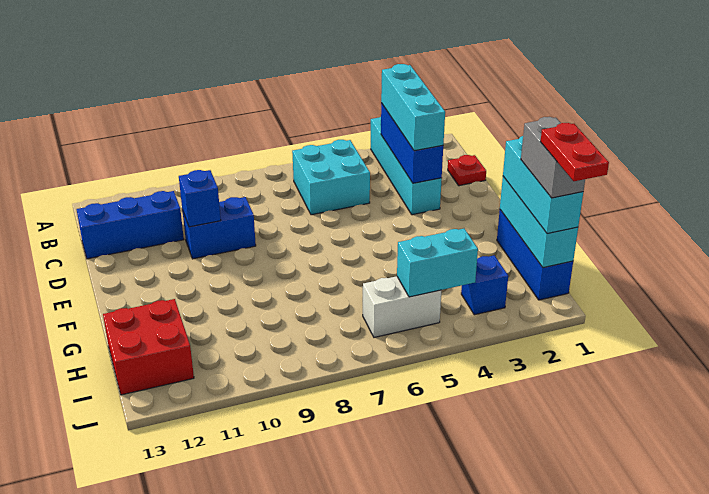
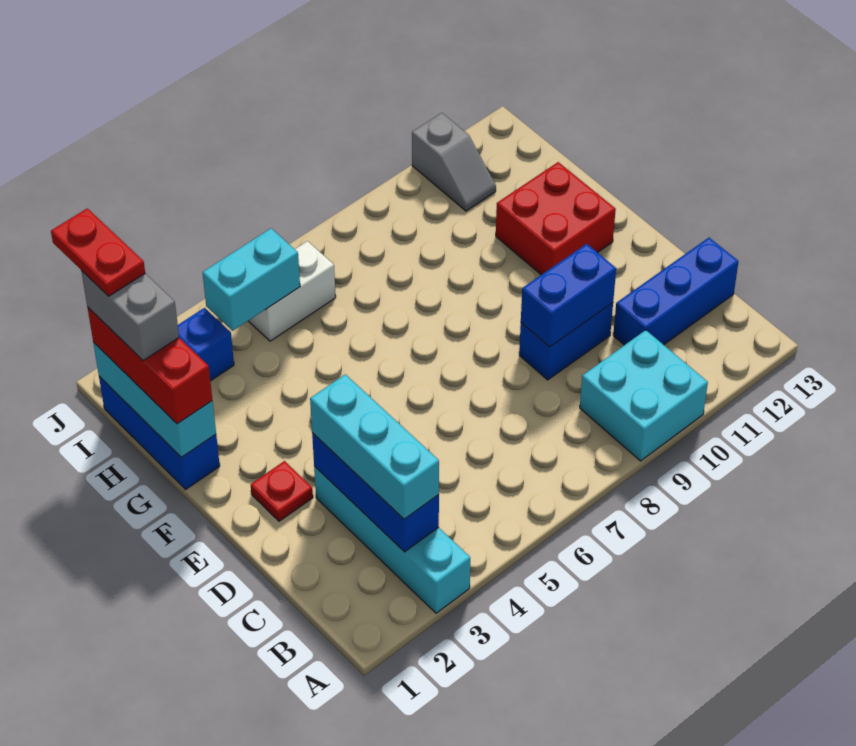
cyan brick B5:C6 level 1 -> cyan brick A9:B10 level 1
red plate C1 level 1 -> red plate E2 level 1
blue brick D10 level 2 -> blue brick D9:D10 level 2
cyan brick G1:I1 level 3 -> red brick G1:I1 level 3
red brick H12:I13 level 1 -> red brick F11:G12 level 1
none -> grey slope I11:J11 level 1 top J

